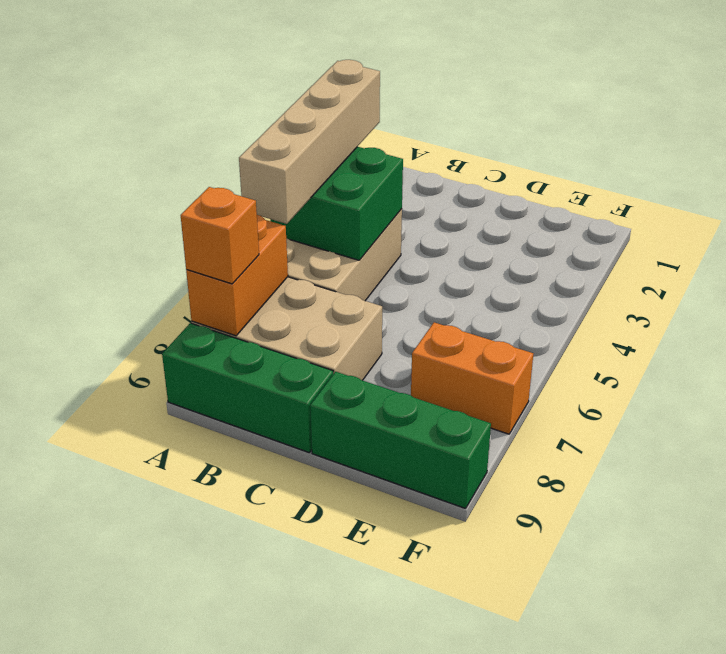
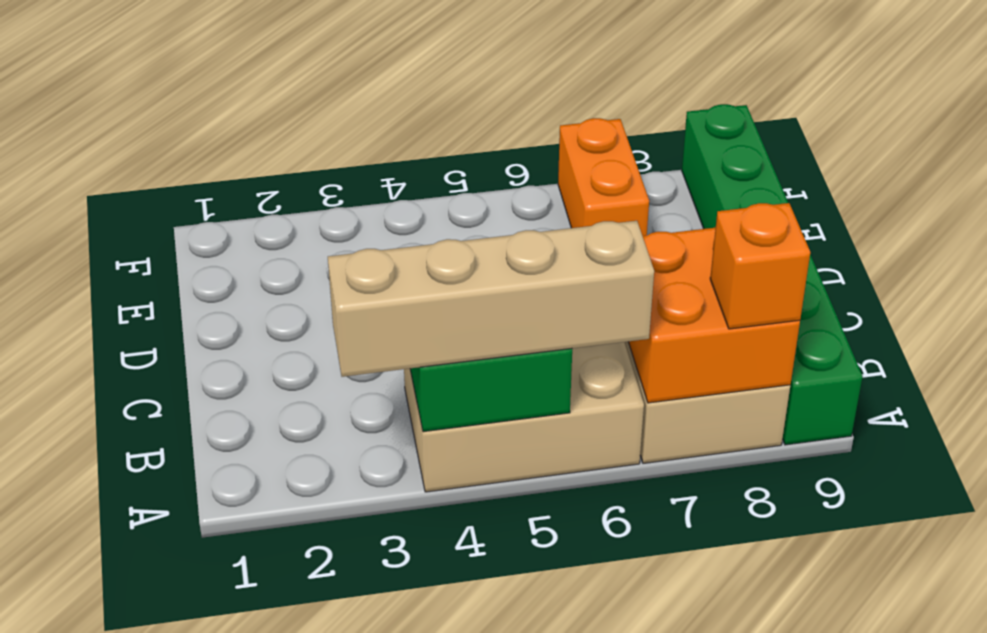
orange brick A7:A8 level 2 -> orange brick A7:B8 level 2

